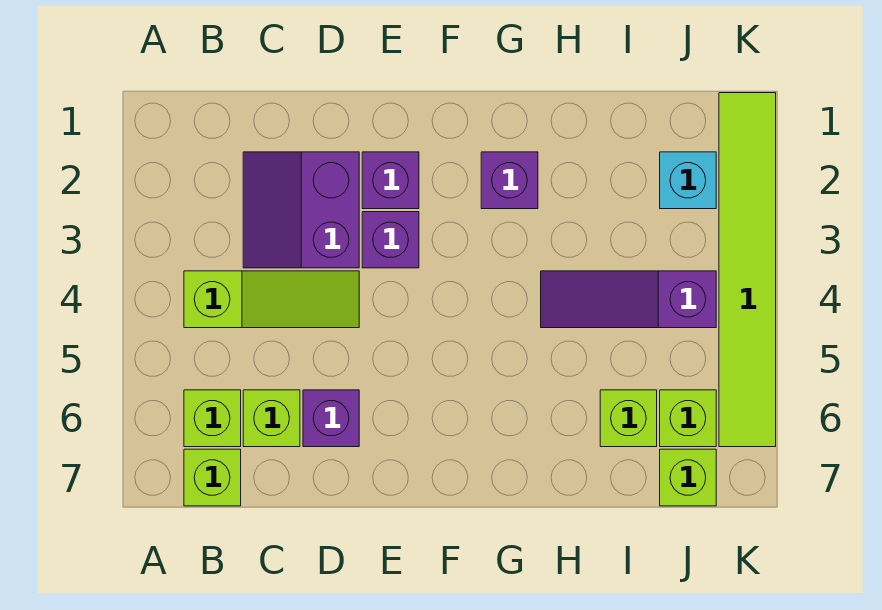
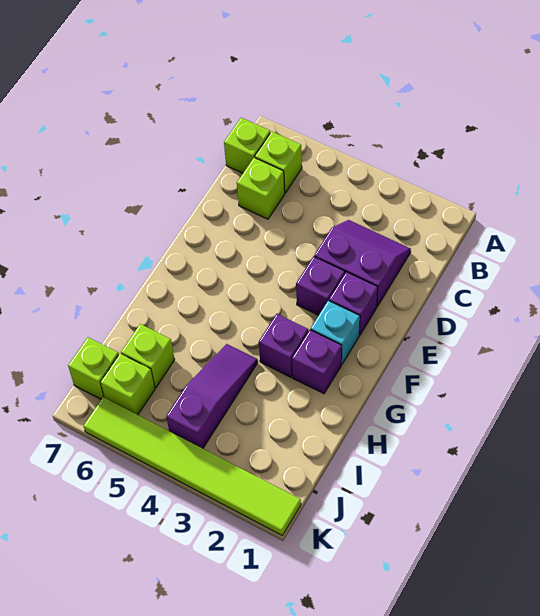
lime slope B4:D4 level 1 top B -> none
purple brick D6 level 1 -> purple brick G3 level 1
cyan brick J2 level 1 -> cyan brick F2 level 1

